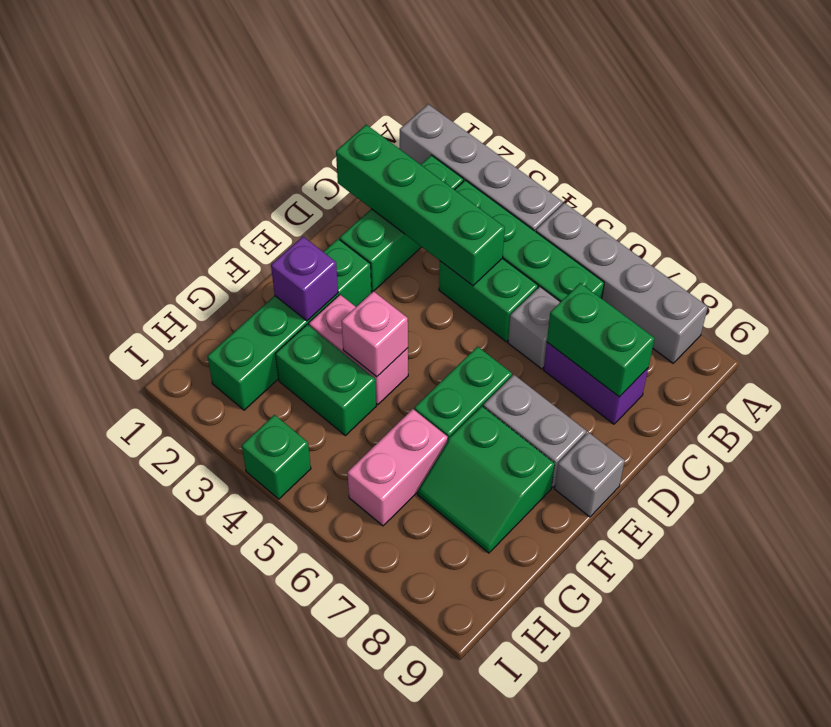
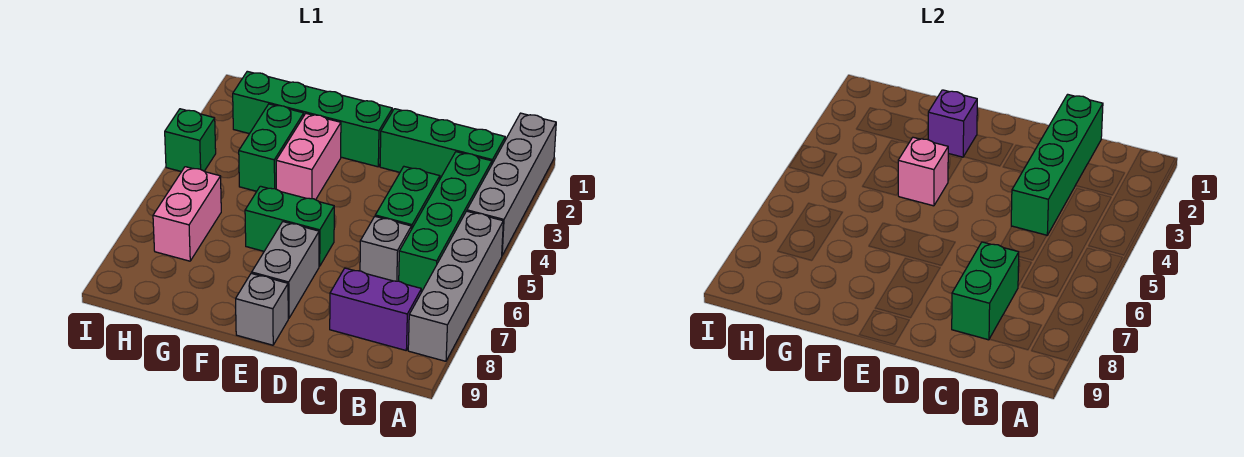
purple brick C7:C8 level 1 -> purple brick B8:C8 level 1
green slope F7:G8 level 1 top F -> none
pink brick G6:H6 level 1 -> pink brick H6:H7 level 1

